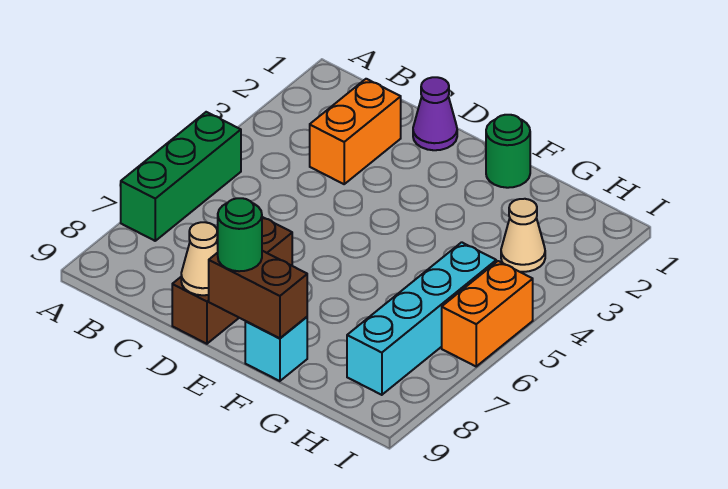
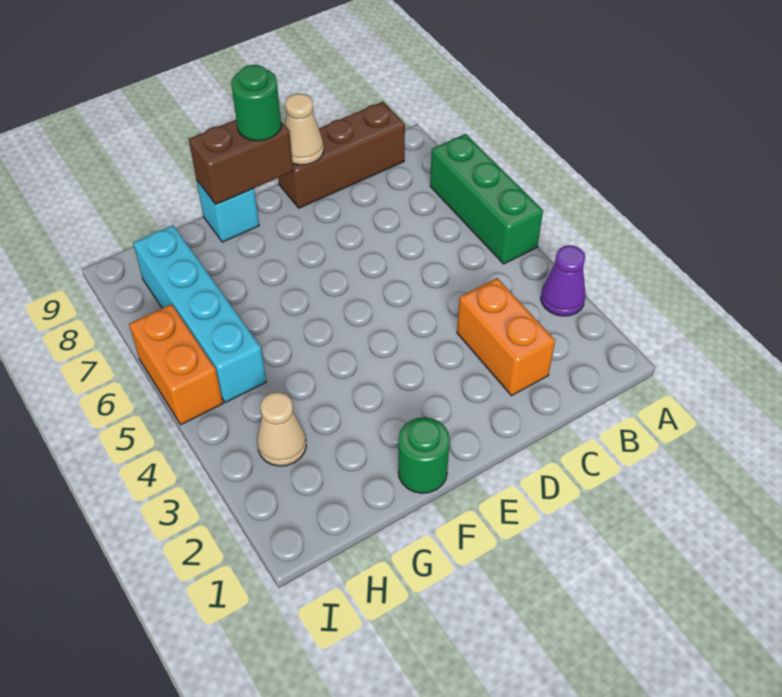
purple cone D1 level 1 -> purple cone A3 level 1
brown brick D7:D9 level 1 -> brown brick B9:D9 level 1

